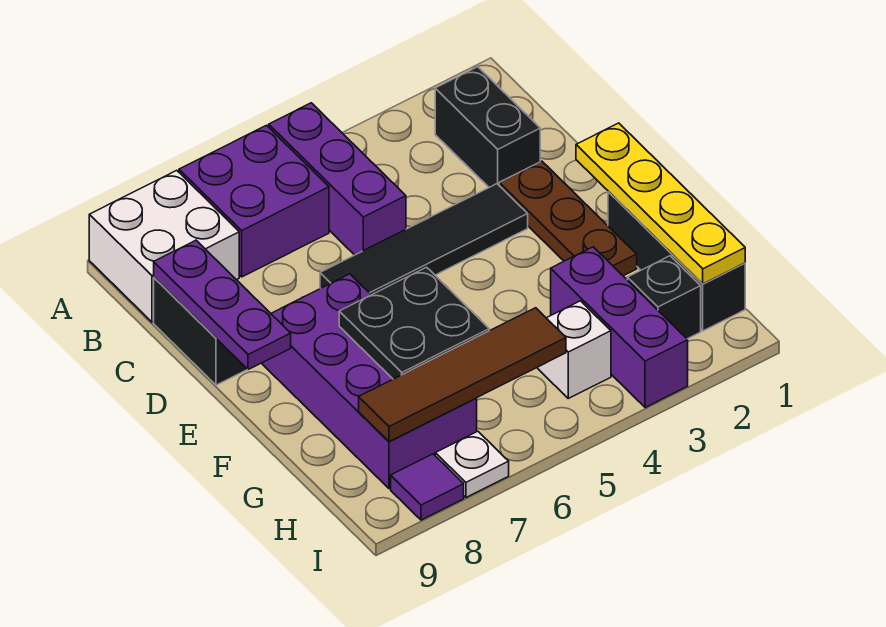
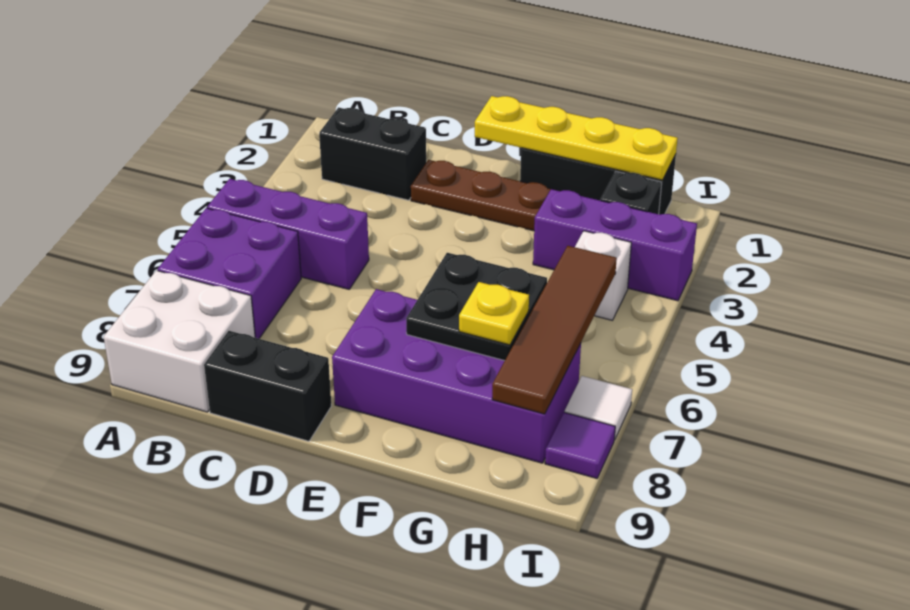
purple plate C9:E9 level 2 -> none
black tile D3:D6 level 1 -> none
none -> yellow plate G7 level 3
white plate I7 level 1 -> white tile I7 level 1

